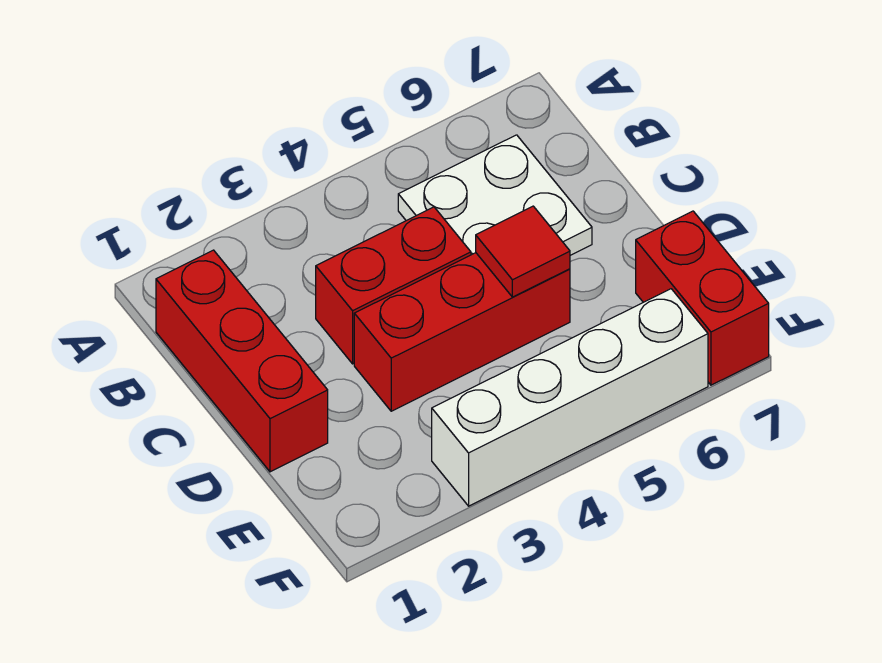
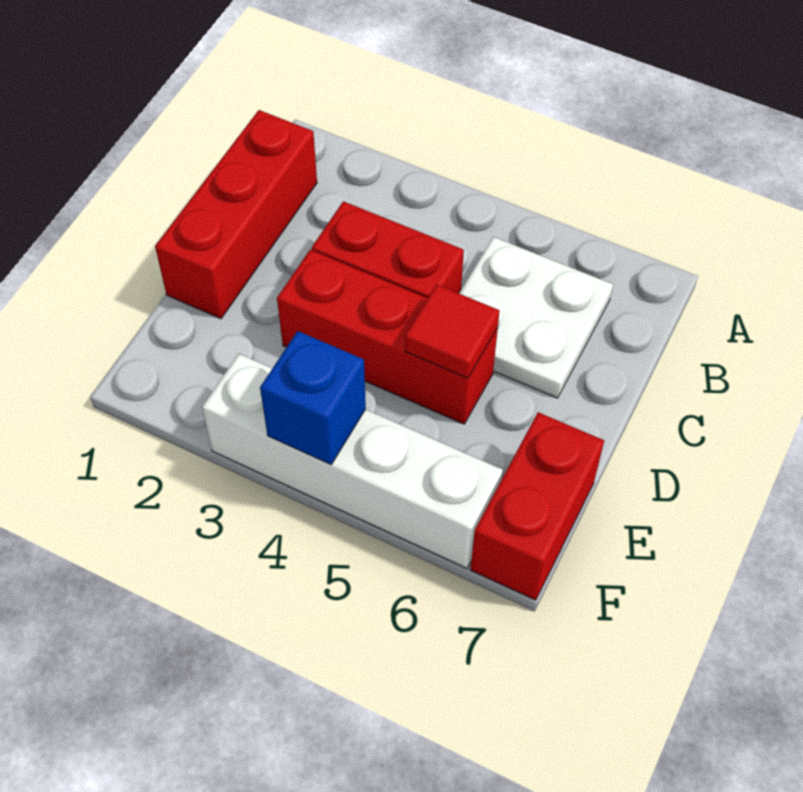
none -> blue brick F4 level 2

